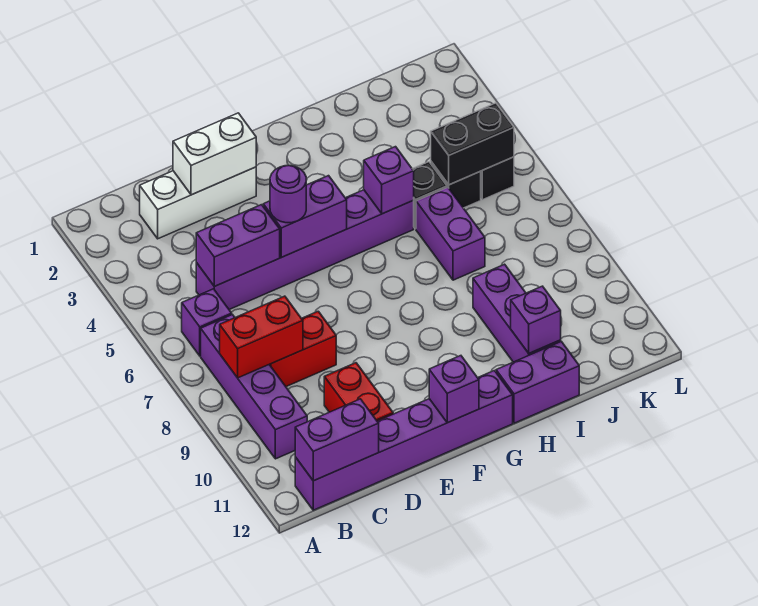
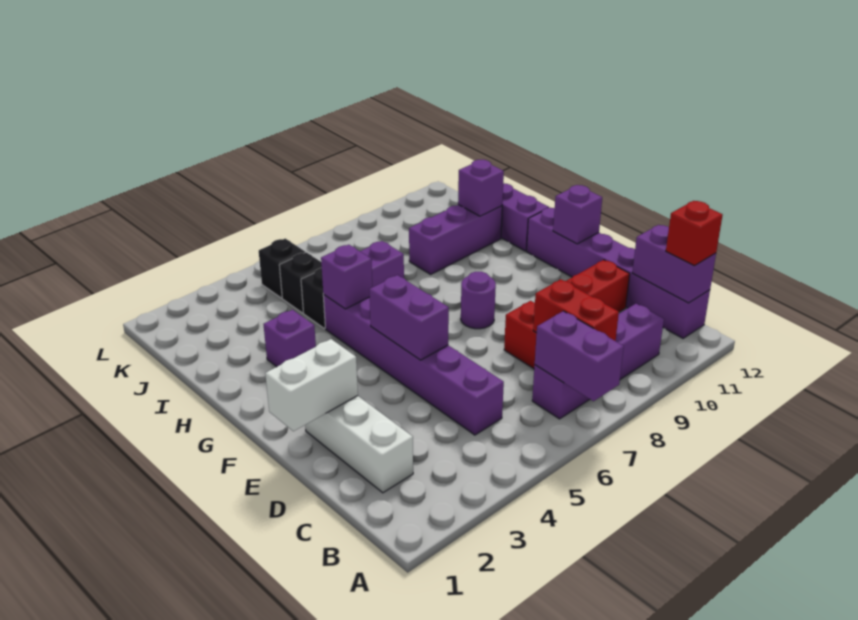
purple brick B6 level 1 -> purple brick H3 level 1
none -> red brick B12 level 3
purple brick C5:D5 level 2 -> purple brick A7:B7 level 2
white brick D2:E2 level 2 -> white brick E1:E2 level 2
purple round brick E5 level 3 -> purple round brick F8 level 1
black brick J5:K5 level 2 -> none

